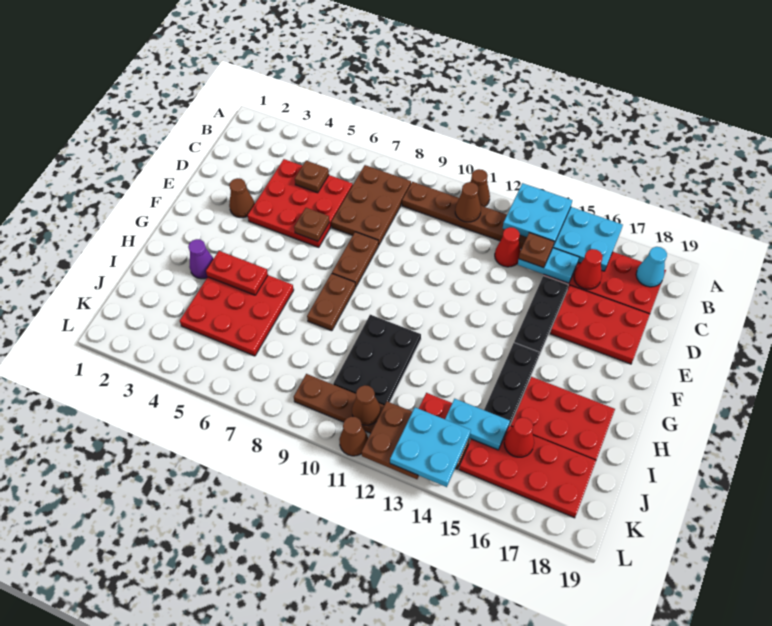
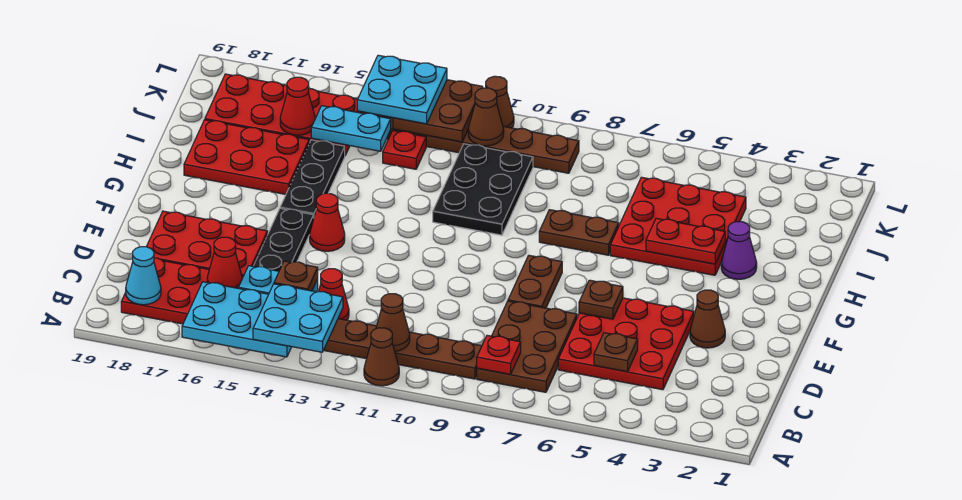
none -> red plate B8 level 2
none -> red cone F14 level 1
brown plate G8:H8 level 1 -> brown plate H7:H8 level 1

